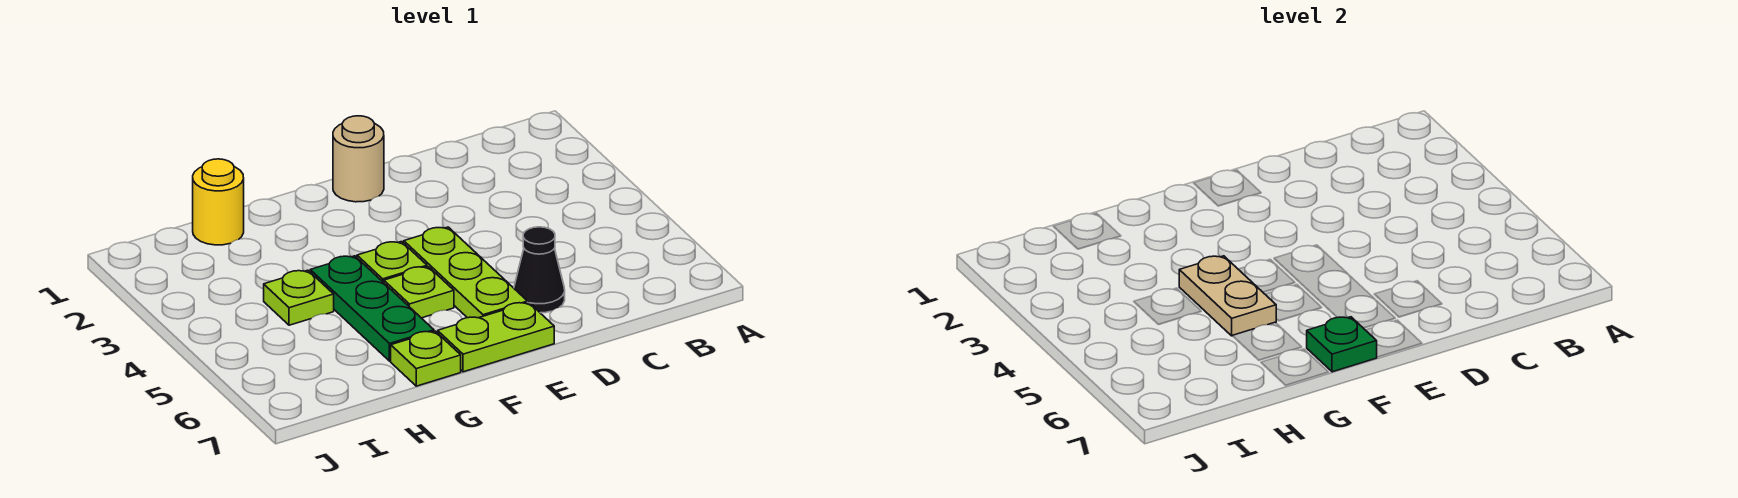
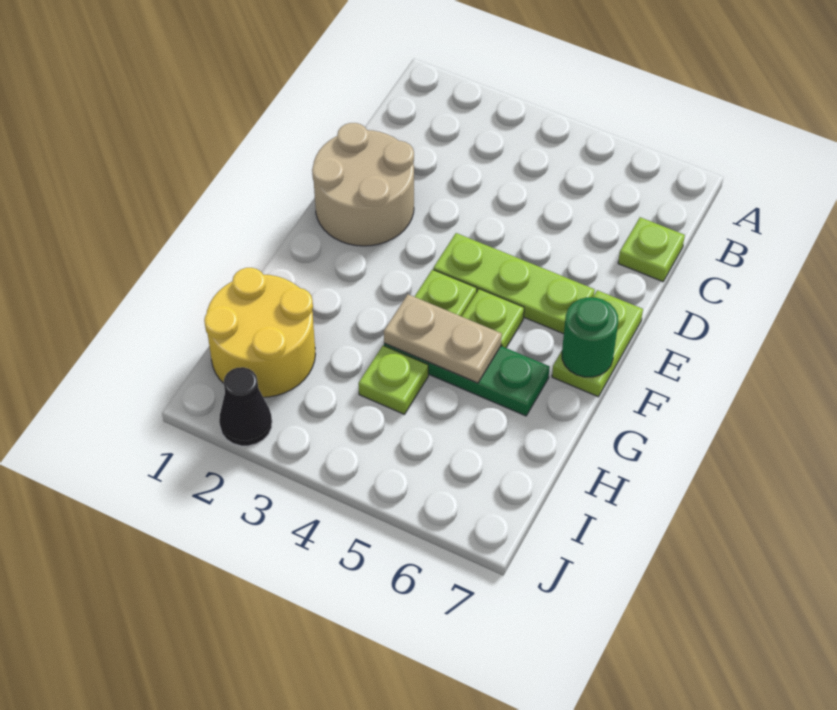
black cone D6 level 1 -> black cone J2 level 1
tan round brick E1 level 1 -> tan round brick D1:E2 level 1
green plate F7 level 2 -> green round brick F7 level 2
lime plate G7 level 1 -> lime plate C7 level 1
yellow round brick H1 level 1 -> yellow round brick H1:I2 level 1

